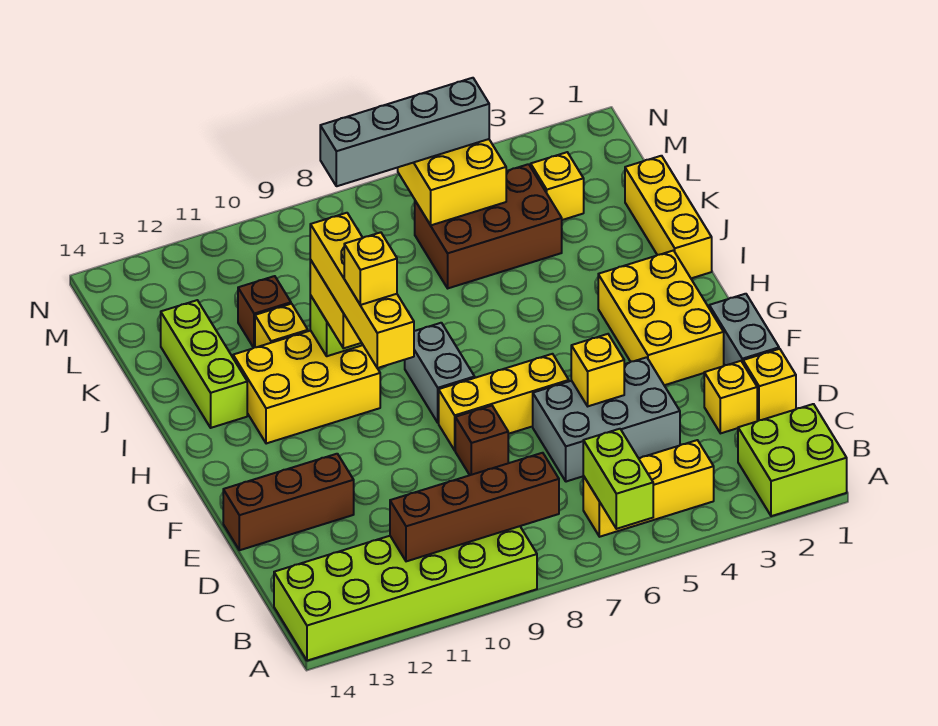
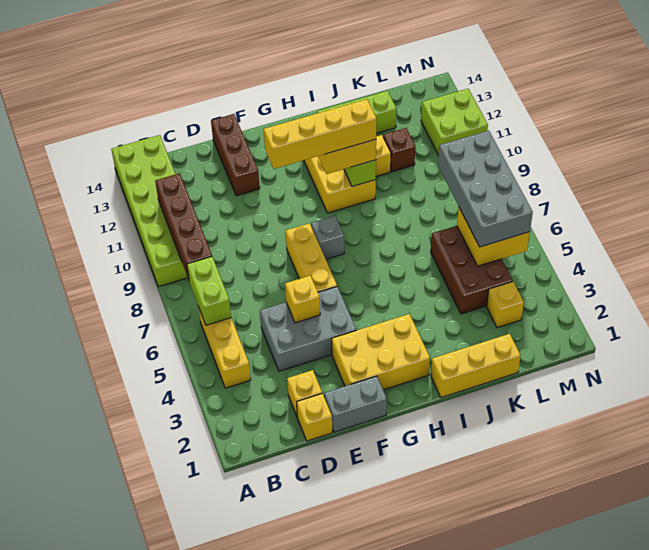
lime brick A1:B2 level 1 -> lime brick M11:N12 level 1
lime brick A6:B6 level 2 -> lime brick B6:B7 level 2
grey brick D4:E6 level 1 -> grey brick D4:F5 level 1
brown brick E8 level 1 -> none
grey brick G8:H8 level 1 -> grey brick G8 level 1
yellow brick G10 level 5 -> none
grey brick M5:M8 level 3 -> grey brick L5:M8 level 3

